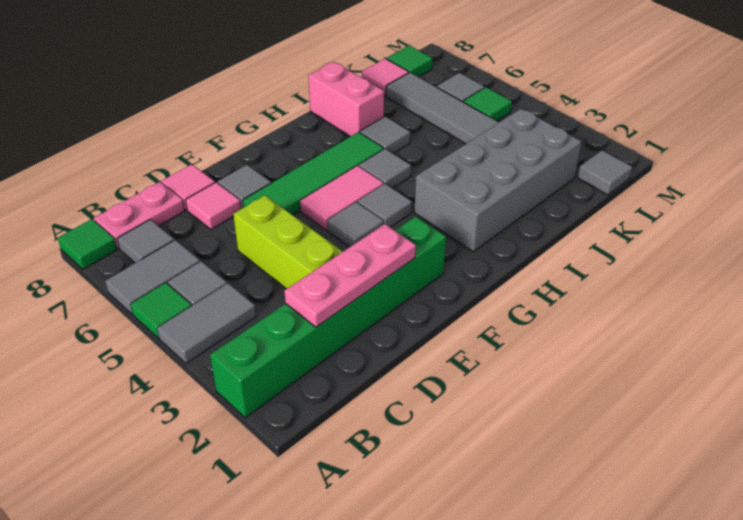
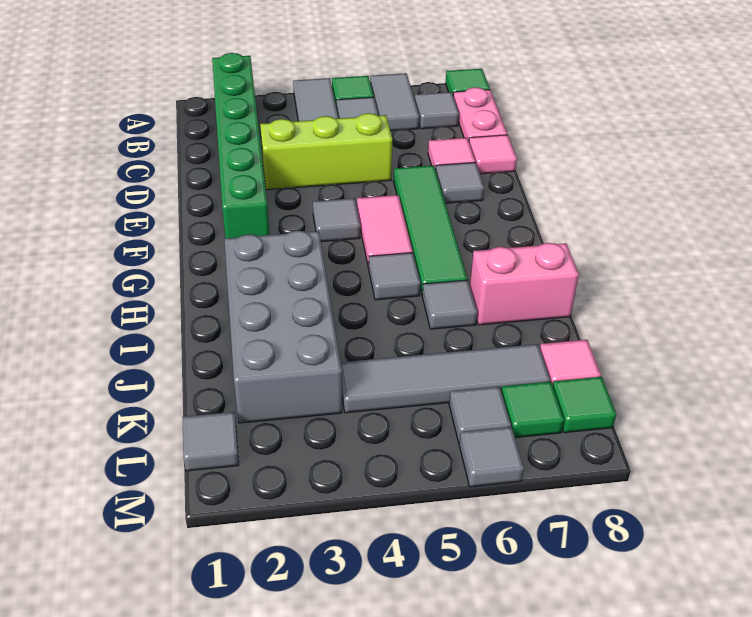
pink plate C2:E2 level 2 -> none
grey tile G4 level 1 -> grey tile M6 level 1
green tile L5 level 1 -> green tile L7 level 1

